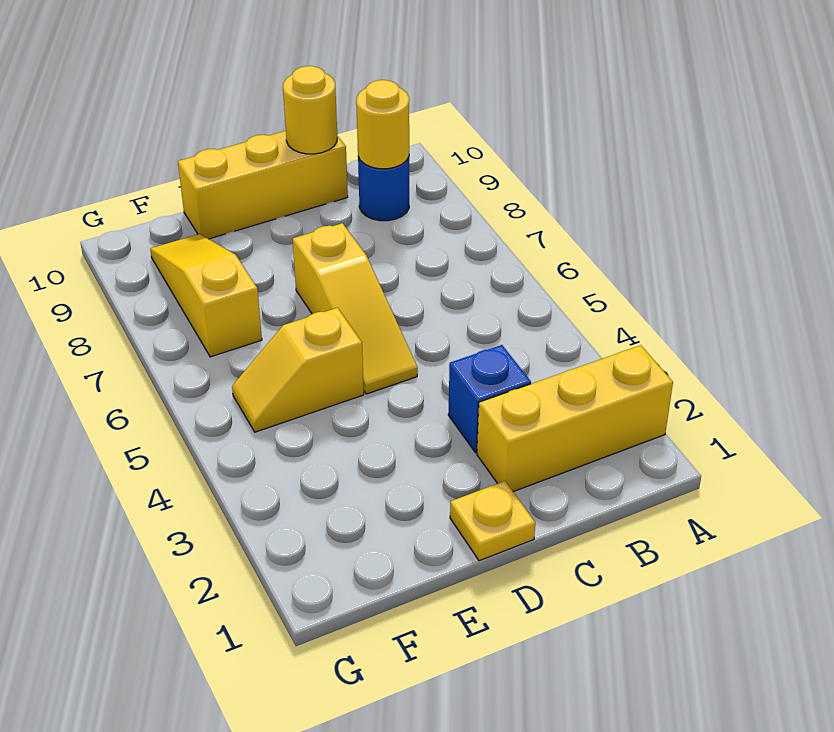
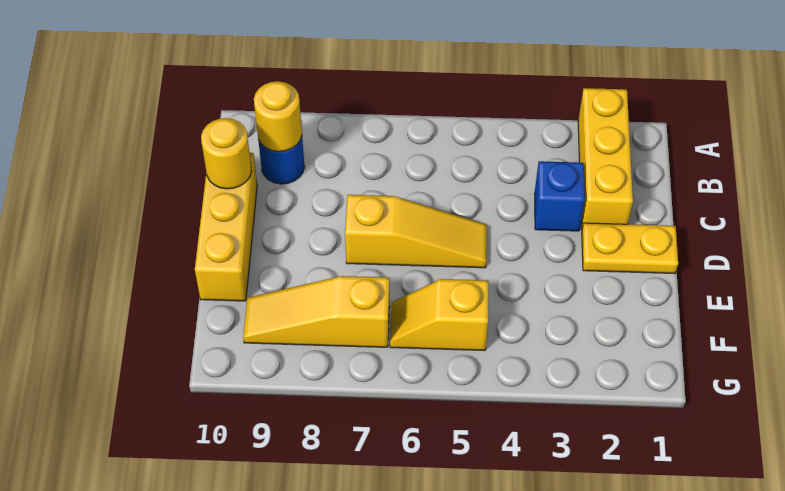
yellow plate D1 level 1 -> yellow plate D1:D2 level 1
yellow slope E5:F5 level 1 top E -> yellow slope F5:F6 level 1 top 5

